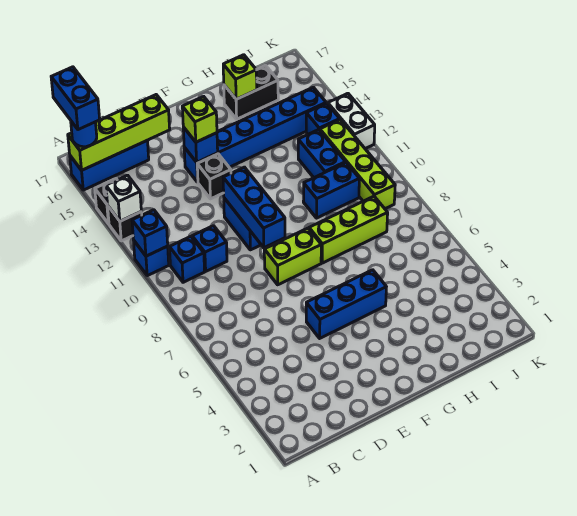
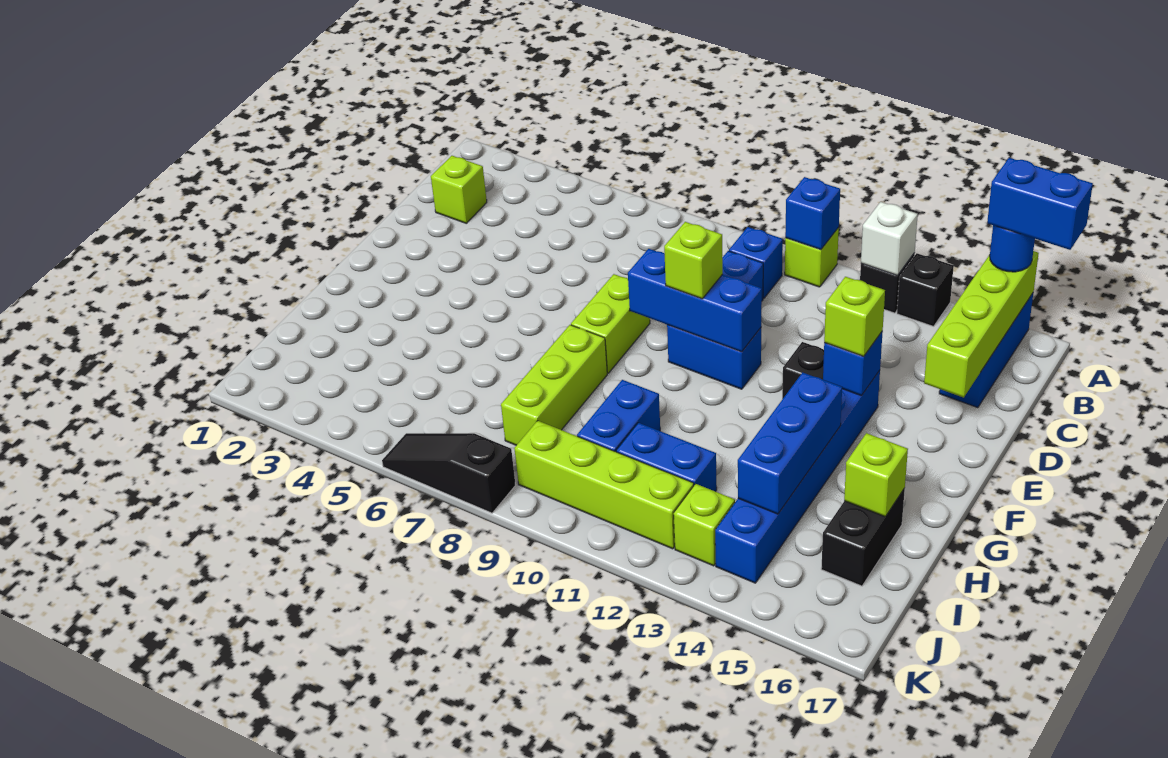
blue brick A11 level 1 -> lime brick A11 level 1
none -> lime brick C2 level 1
blue brick E5:G5 level 1 -> blue brick G14:I14 level 2
none -> lime brick E10 level 3
blue brick J13 level 1 -> lime brick J13 level 1
none -> black slope K6:K8 level 1 top 8
white brick K12:K13 level 1 -> none

